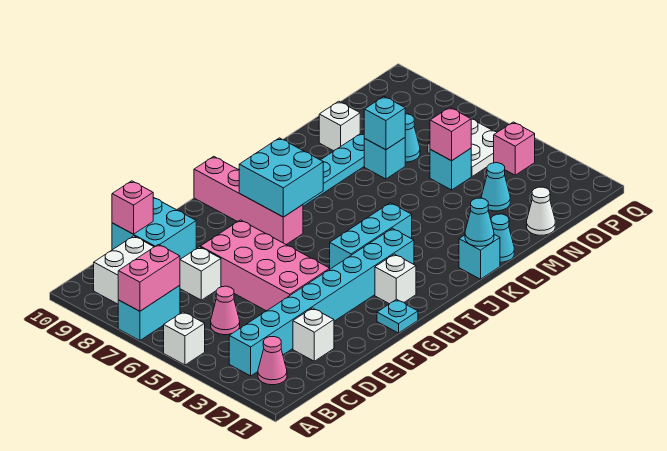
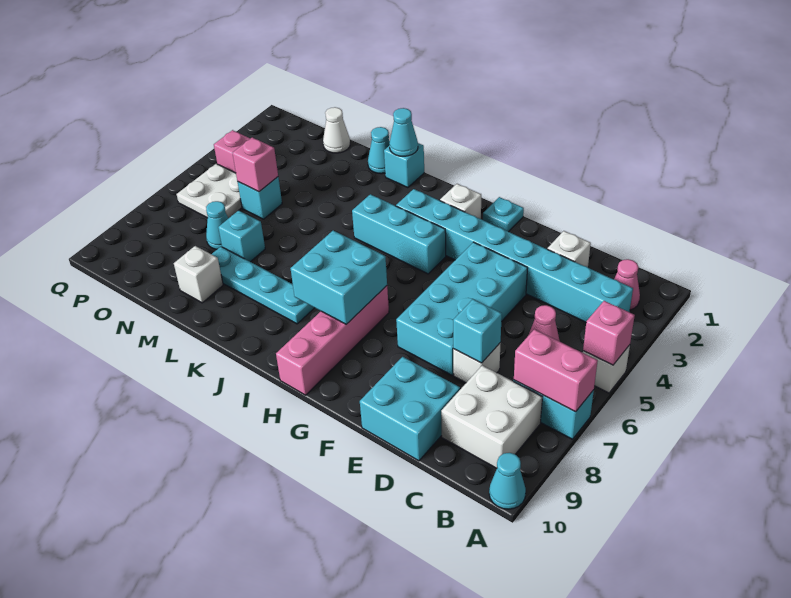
pink brick D10 level 2 -> pink brick A5 level 2
pink brick E4:F7 level 1 -> cyan brick E4:F7 level 1
cyan brick M7 level 2 -> cyan brick D7 level 2
cyan cone N3 level 1 -> cyan cone A10 level 1

